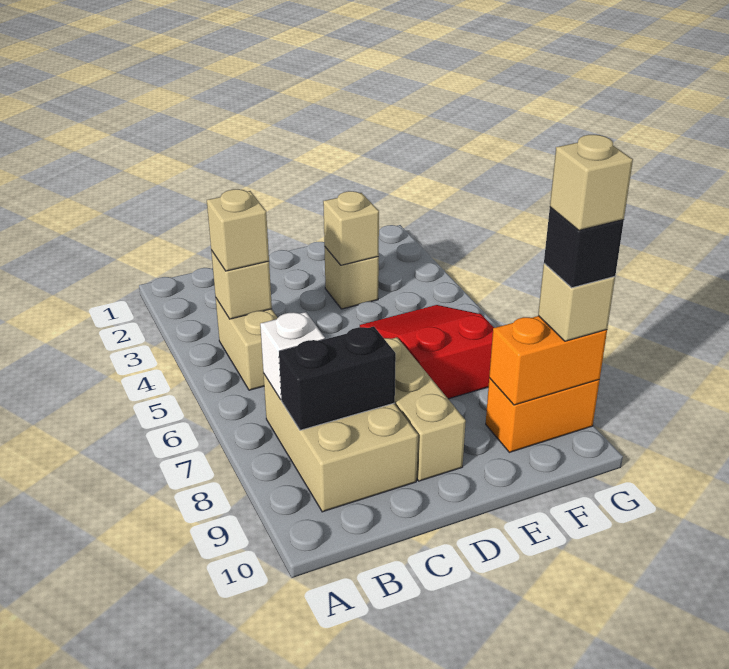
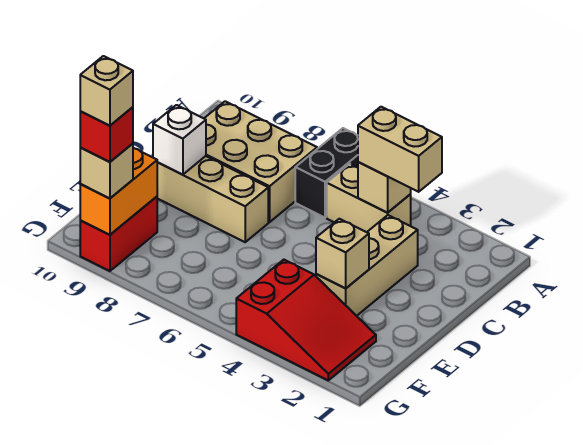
tan brick B4 level 3 -> tan brick B3:B4 level 3
white brick B7 level 2 -> white brick D9 level 2
black brick B8:C8 level 2 -> black brick A6:B6 level 1
tan brick E3 level 1 -> tan brick C3:E3 level 1
red slope E5:F7 level 1 top 7 -> red slope F2:G4 level 1 top 4
orange brick F9:G9 level 1 -> red brick F9:G9 level 1
black brick G9 level 4 -> red brick G9 level 4

